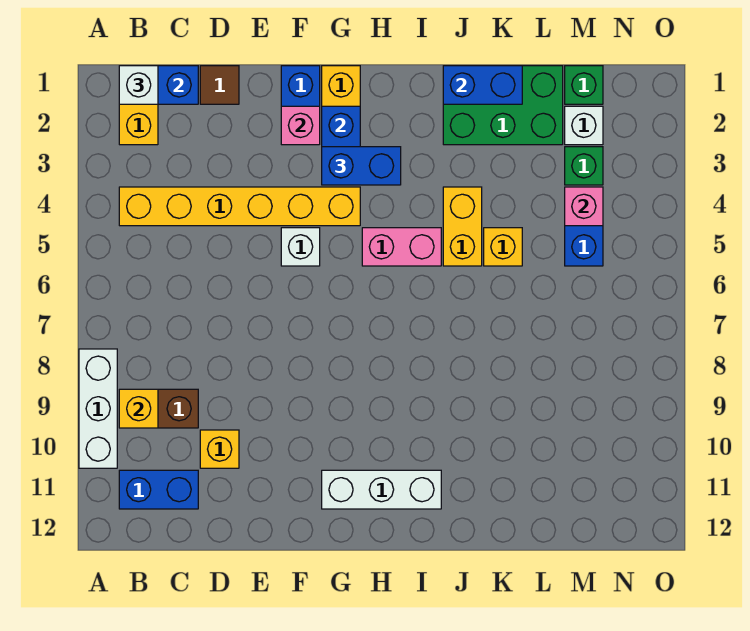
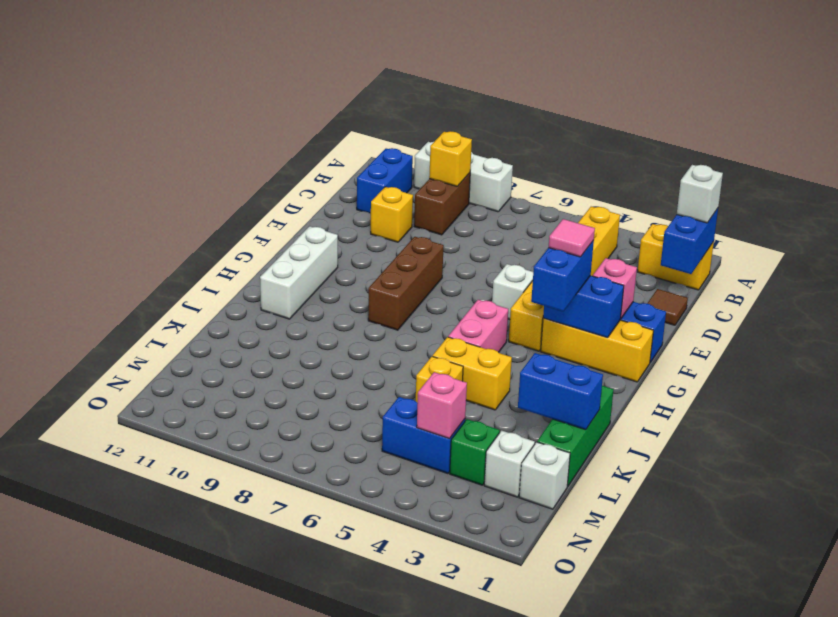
none -> brown brick F8:H8 level 1
none -> pink tile G3 level 4
green brick J1:L2 level 1 -> green brick J1:L1 level 1
blue brick J1:K1 level 2 -> blue brick K1:K2 level 2
green brick M1 level 1 -> white brick M1 level 1

